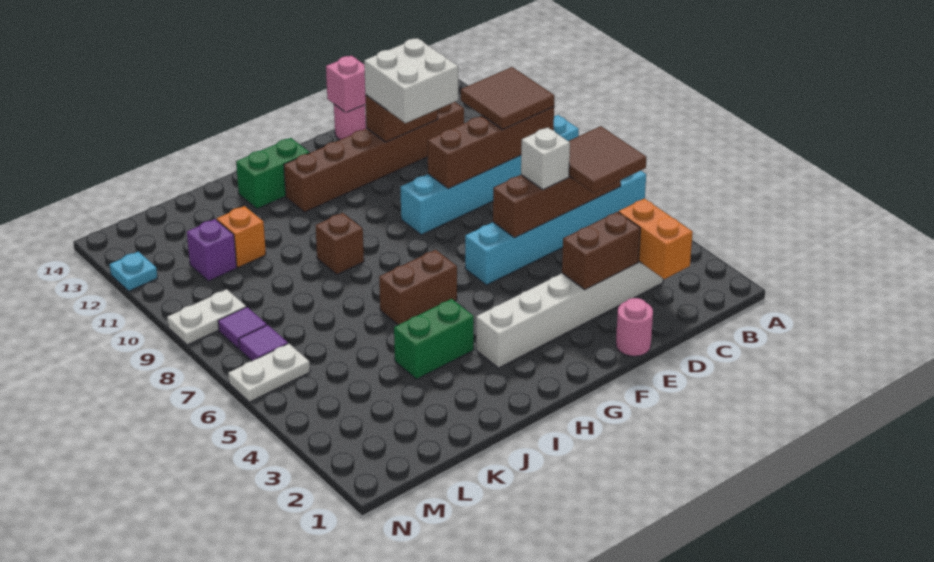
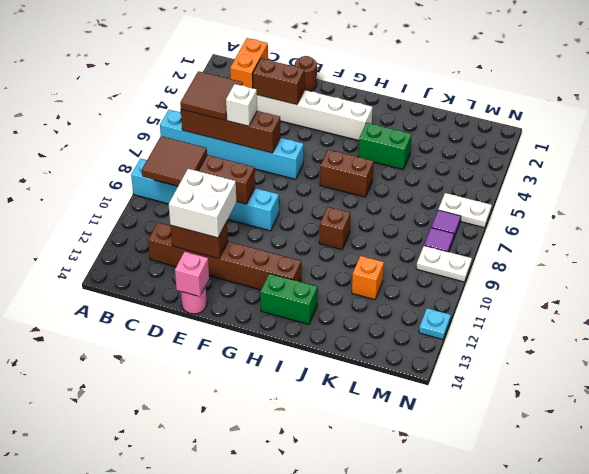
pink round brick E1 level 1 -> brown round brick E1 level 1
purple brick L11 level 1 -> none

